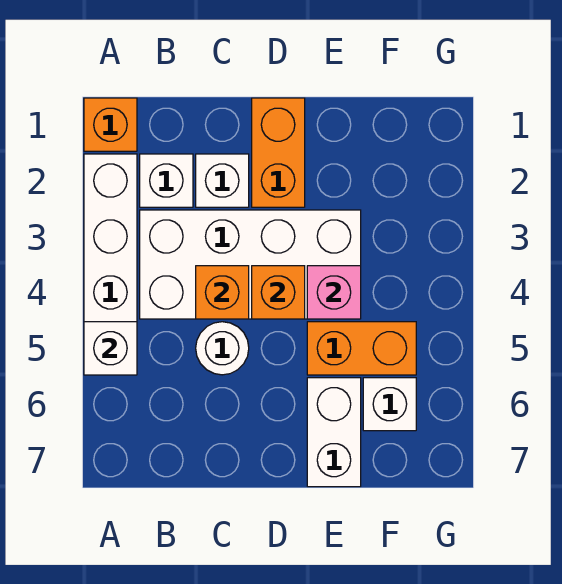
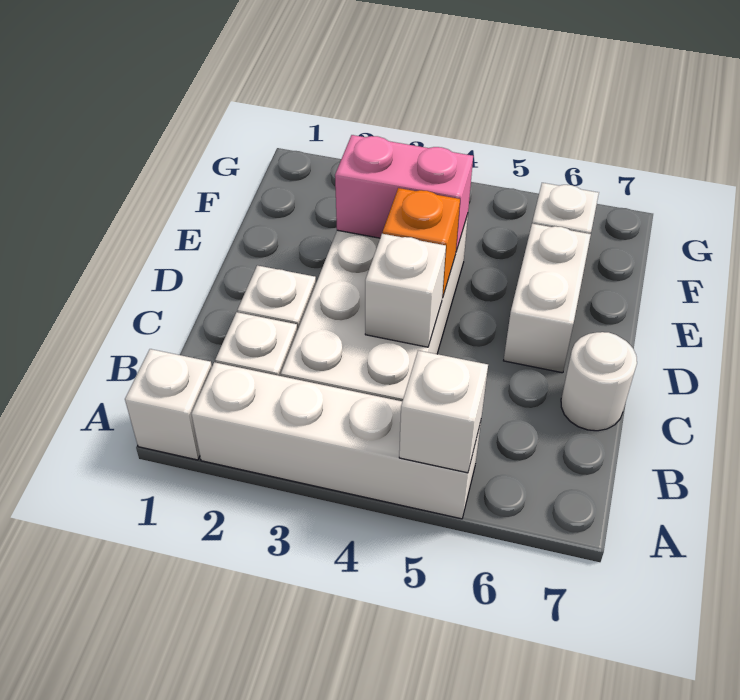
orange brick A1 level 1 -> white brick A1 level 1
orange brick C4 level 2 -> white brick C4 level 2
white round brick C5 level 1 -> white round brick C7 level 1
orange brick D1:D2 level 1 -> none
pink brick E4 level 2 -> pink brick E3:E4 level 2
orange brick E5:F5 level 1 -> none
white brick E6:E7 level 1 -> white brick D6:E6 level 1

